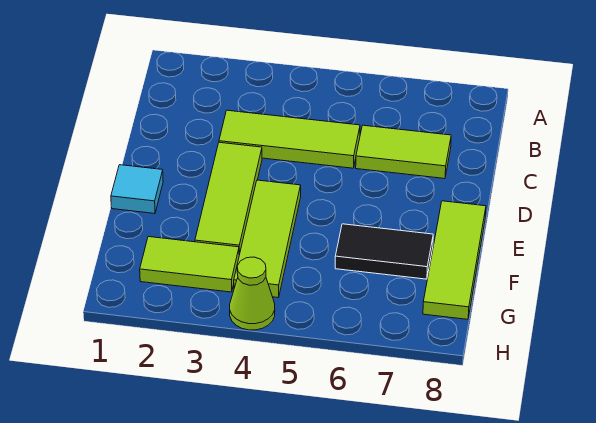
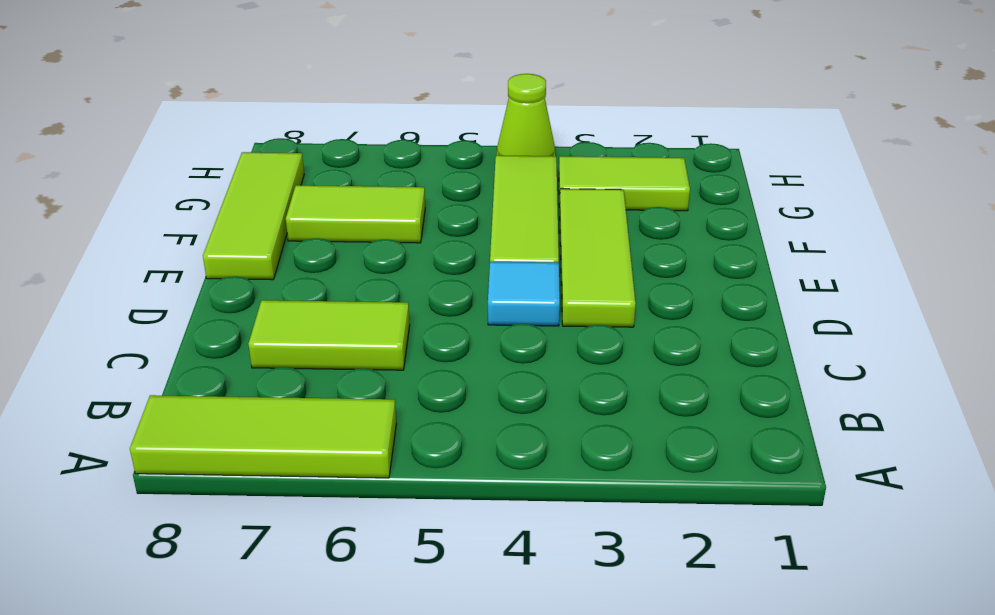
lime tile C3:C5 level 1 -> lime tile A6:A8 level 1
cyan tile E1 level 1 -> cyan tile D4 level 1
black tile F6:F7 level 1 -> lime tile F6:F7 level 1

